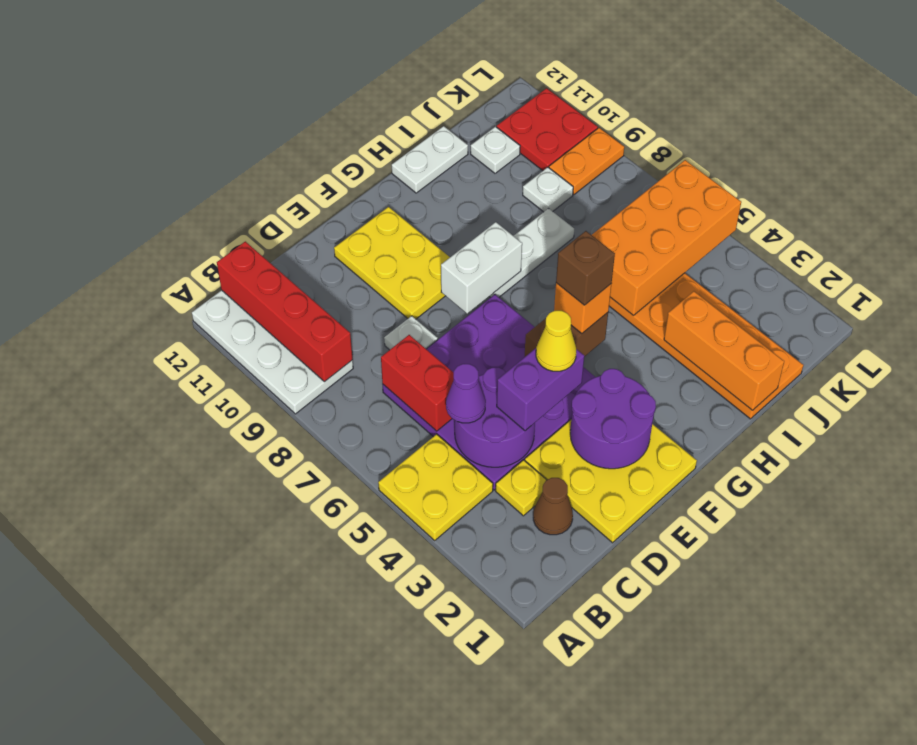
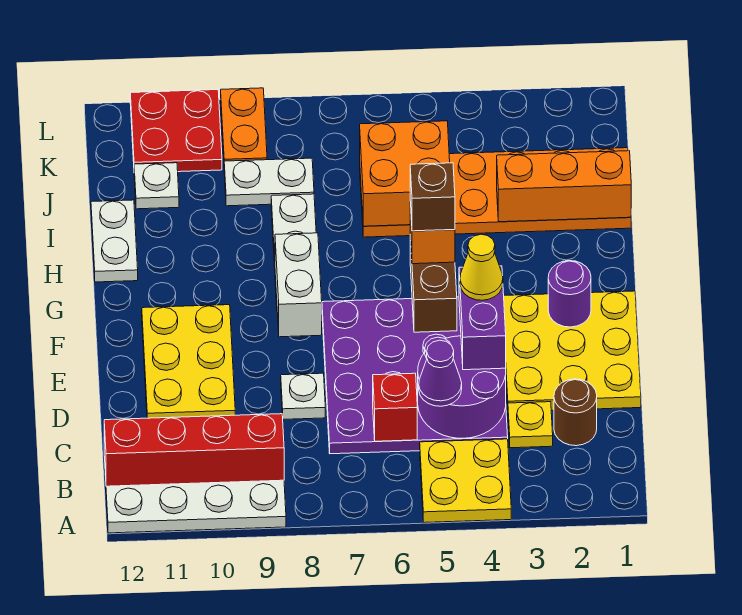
brown cone C2 level 1 -> brown round brick C2 level 1
red brick C6:C7 level 2 -> red brick C6 level 2
purple round brick E2:F3 level 2 -> purple round brick F2 level 2
yellow plate E9:F11 level 1 -> yellow plate D10:F11 level 1
orange brick I5:L6 level 2 -> orange brick I5:J6 level 2
white plate J9 level 1 -> white plate J8:J9 level 1

